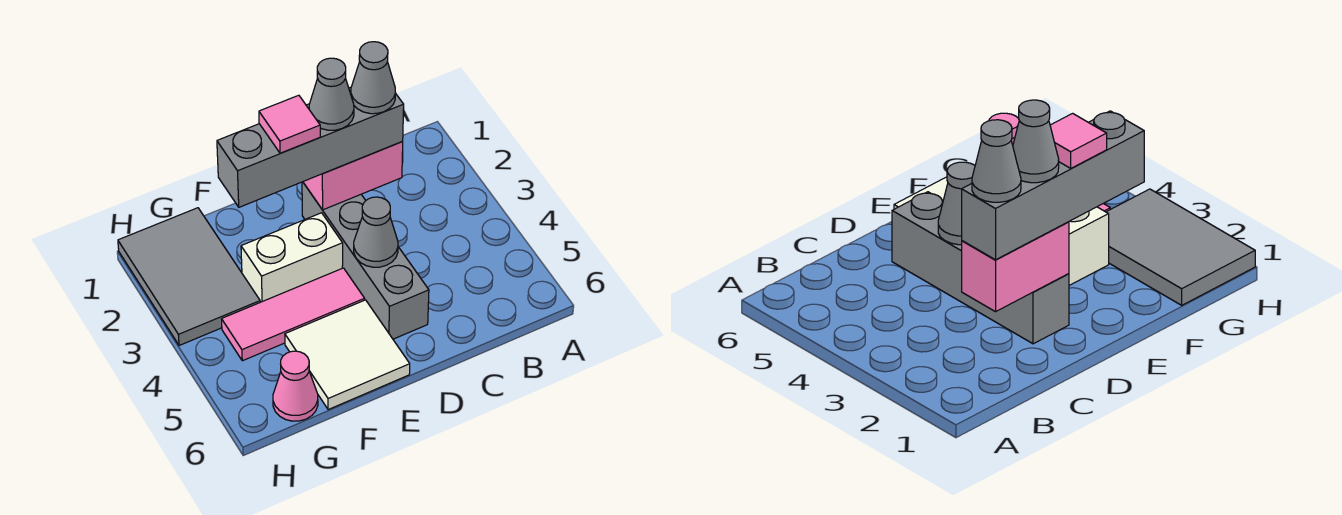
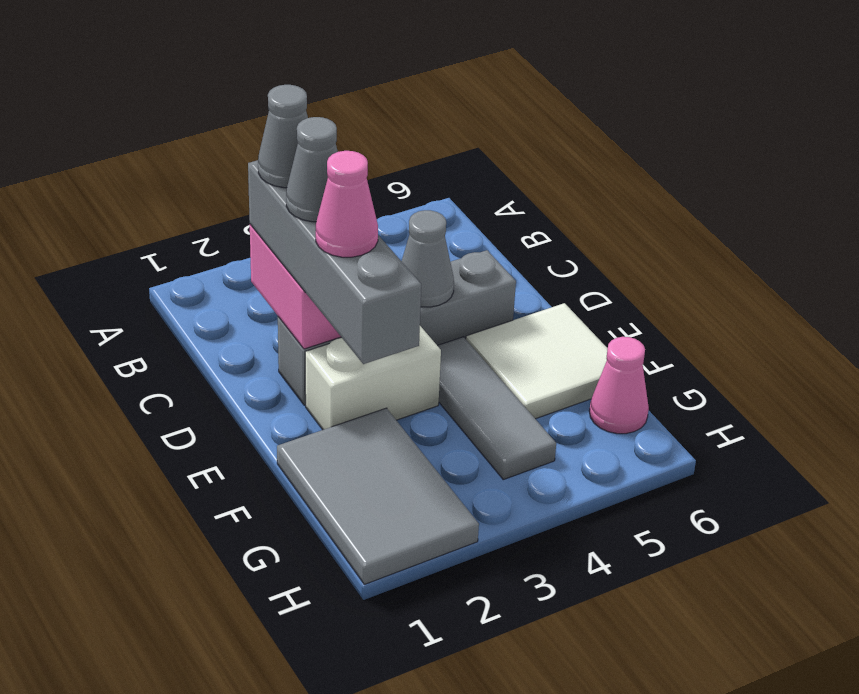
pink tile E2 level 4 -> pink cone E2 level 4
white brick E3:F3 level 1 -> white brick E2:E3 level 1
pink tile E4:G4 level 1 -> grey tile E4:G4 level 1
grey tile G1:H3 level 1 -> grey tile F1:H2 level 1

